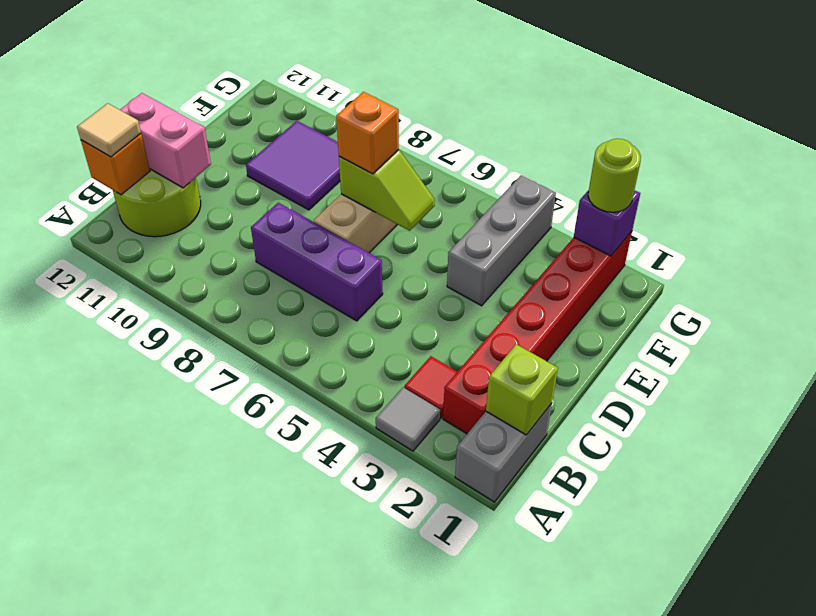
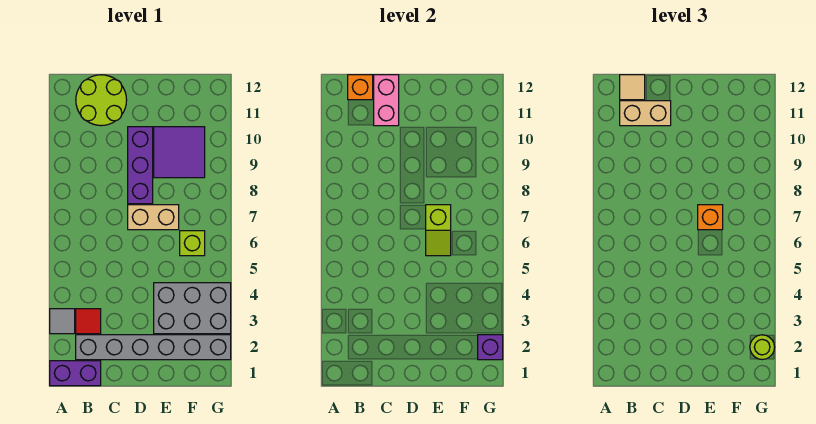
grey brick A1:B1 level 1 -> purple brick A1:B1 level 1
lime brick B1 level 2 -> lime brick F6 level 1
red brick B2:G2 level 1 -> grey brick B2:G2 level 1
none -> tan brick B11:C11 level 3
purple brick C6:C8 level 1 -> purple brick D8:D10 level 1
grey brick E4:G4 level 1 -> grey brick E3:G4 level 1

